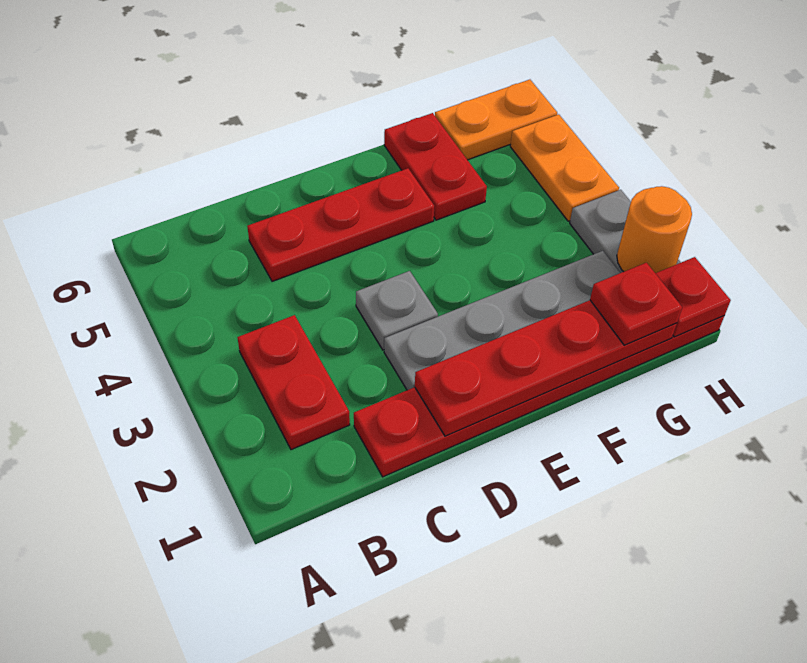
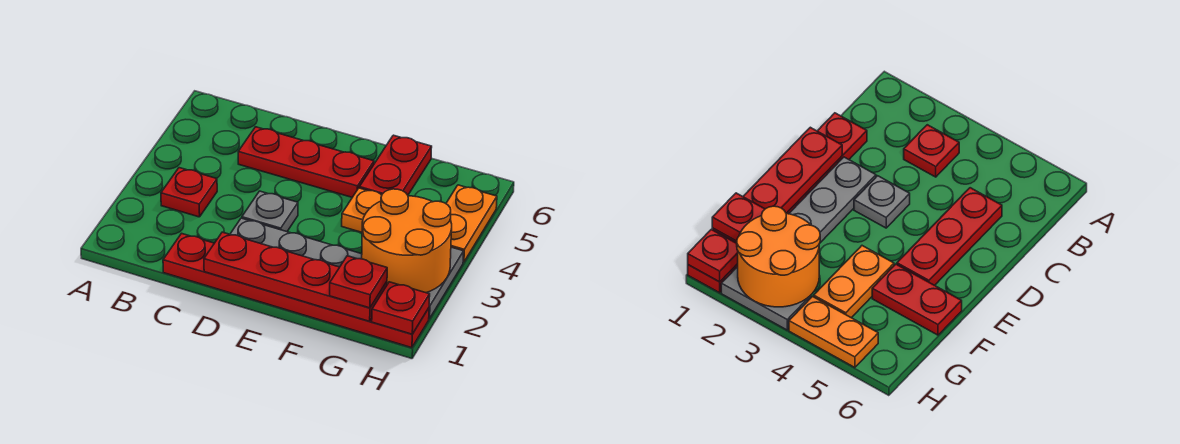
red plate B2:B3 level 1 -> red plate B3 level 1
orange plate G6:H6 level 1 -> orange plate F4:G4 level 1
orange round brick H2 level 2 -> orange round brick G2:H3 level 2

